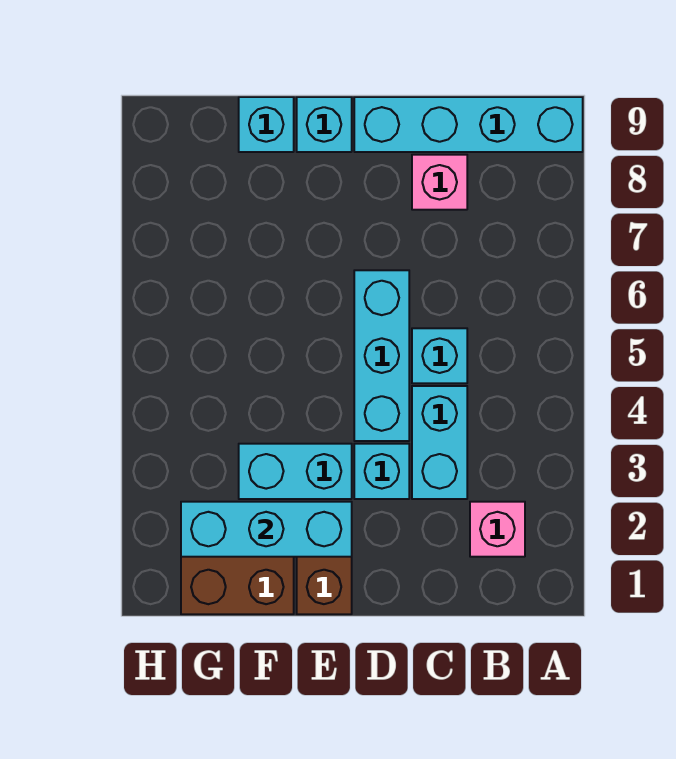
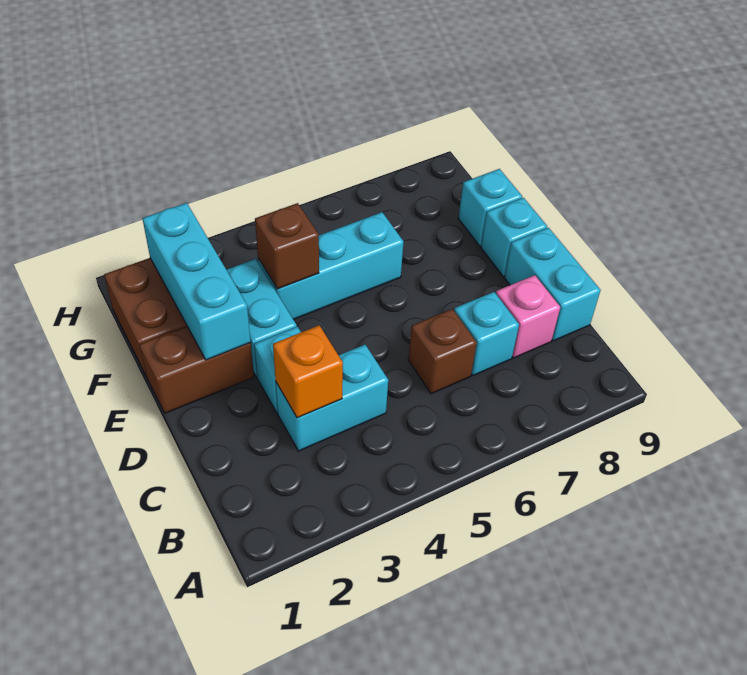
cyan brick A9:D9 level 1 -> cyan brick C9:D9 level 1
pink brick B2 level 1 -> none
none -> orange brick C3 level 2
cyan brick C5 level 1 -> cyan brick C7 level 1
none -> brown brick C6 level 1
cyan brick D4:D6 level 1 -> cyan brick F4:F6 level 1
none -> brown brick F4 level 2

